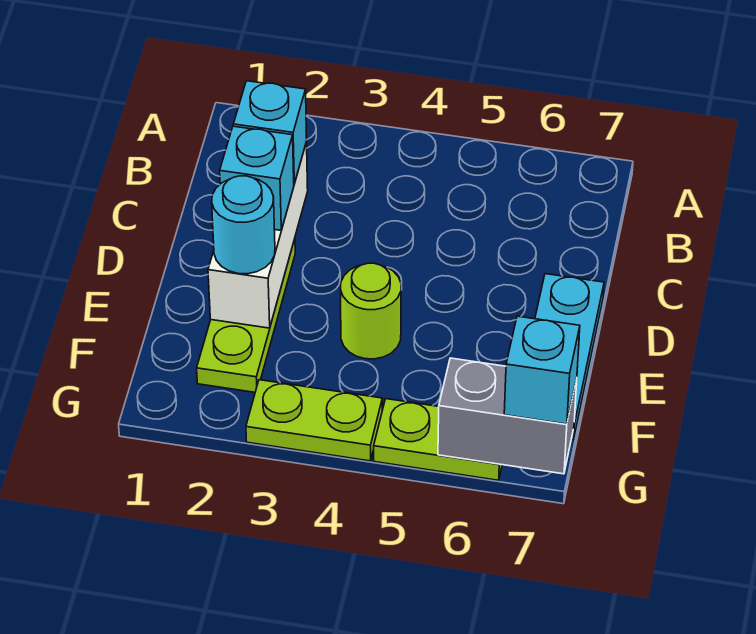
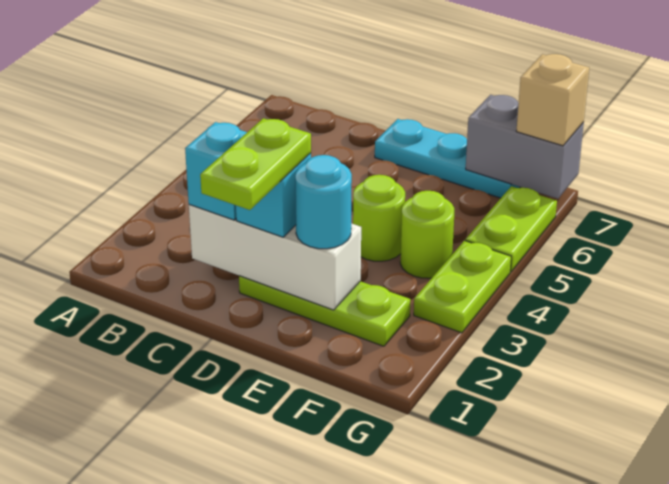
none -> lime plate D1:D2 level 4
none -> lime round brick F4 level 1
grey brick G6:G7 level 2 -> grey brick F7:G7 level 2
cyan brick G7 level 3 -> tan brick G7 level 3

